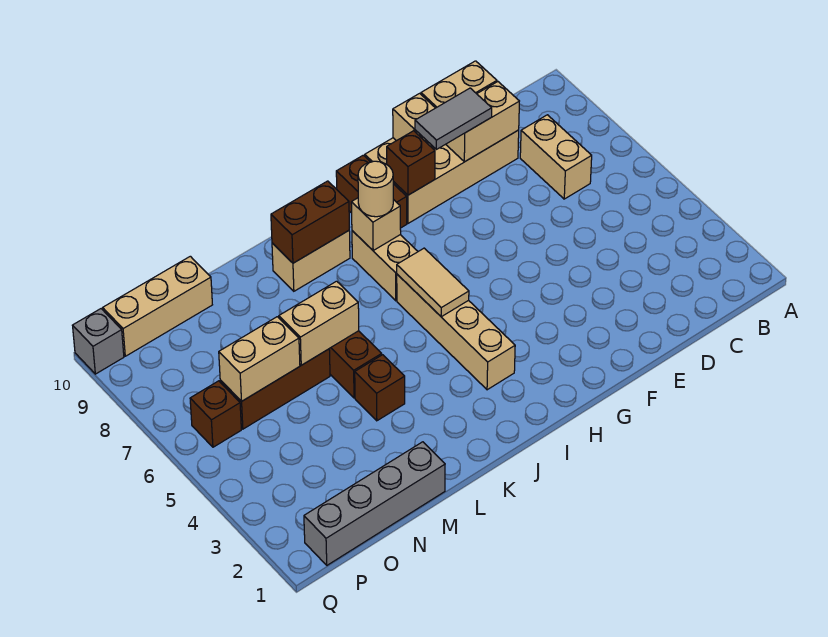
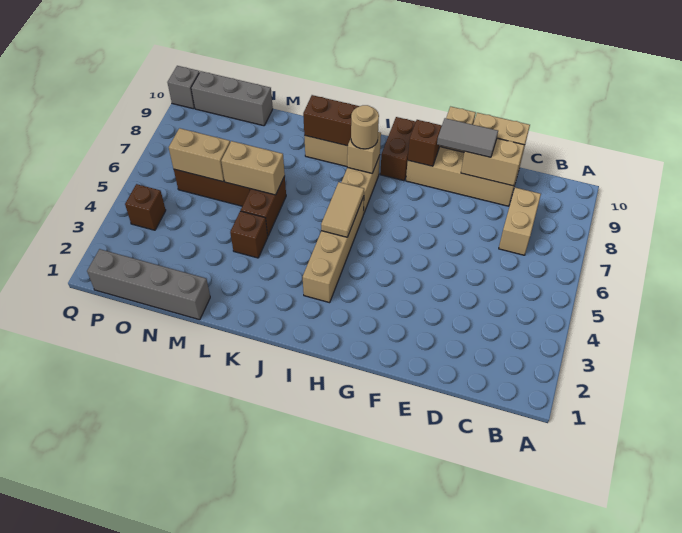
tan brick N10:P10 level 1 -> grey brick N10:P10 level 1
brown brick P6 level 1 -> brown brick P4 level 1

